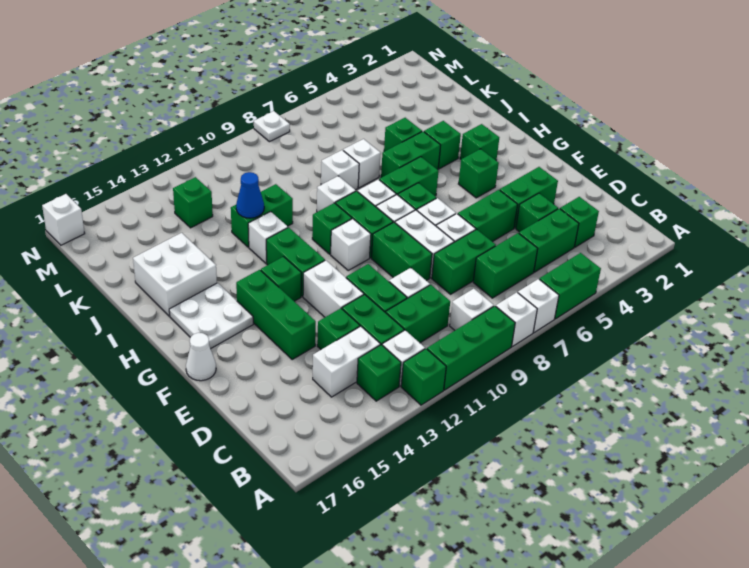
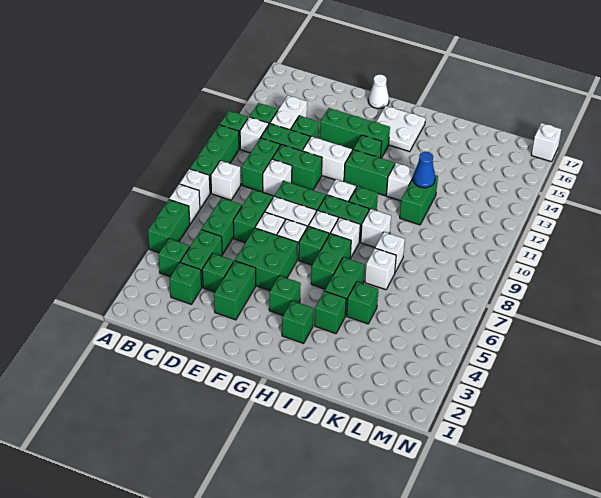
green brick E5:E6 level 1 -> green brick E5:F6 level 1
white brick I15:J16 level 1 -> none
green brick L13 level 1 -> green brick B4 level 1
white plate N8 level 1 -> none

